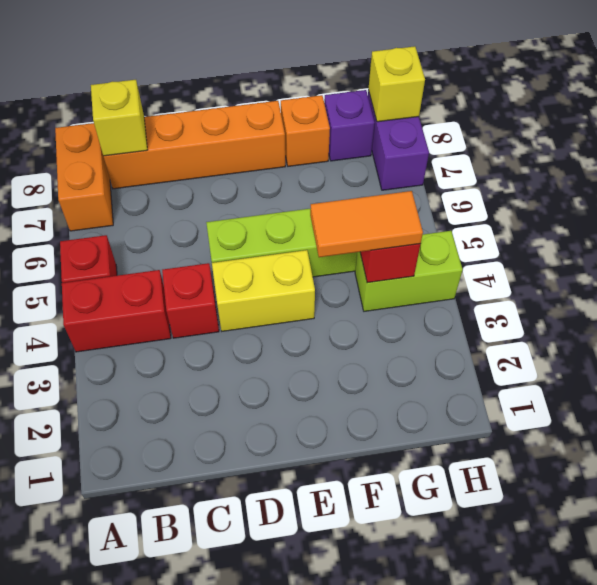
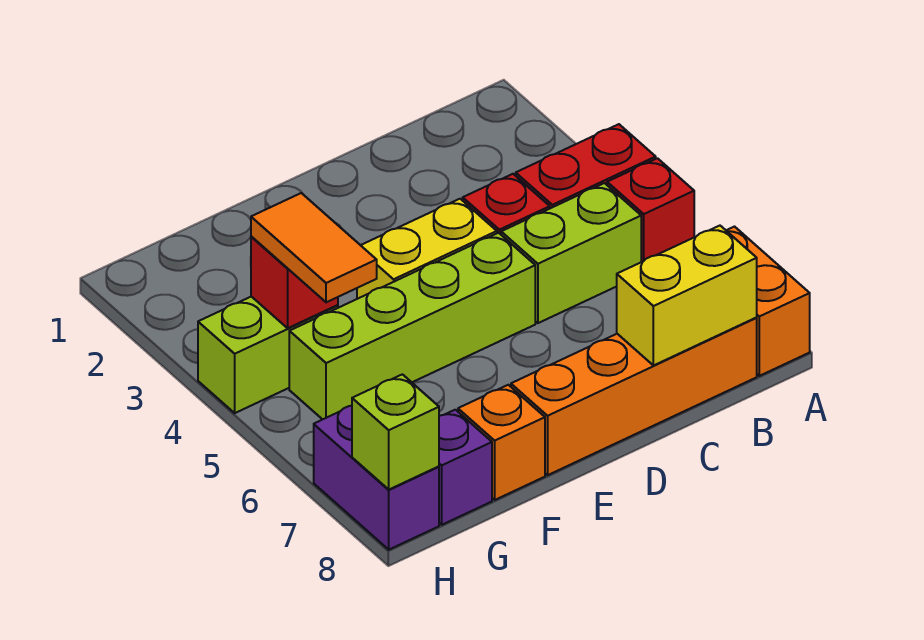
none -> lime brick B5:C5 level 1
yellow brick B8 level 2 -> yellow brick B8:C8 level 2
orange tile F4:G4 level 3 -> orange tile G4:G5 level 3
yellow brick H8 level 2 -> lime brick H8 level 2

